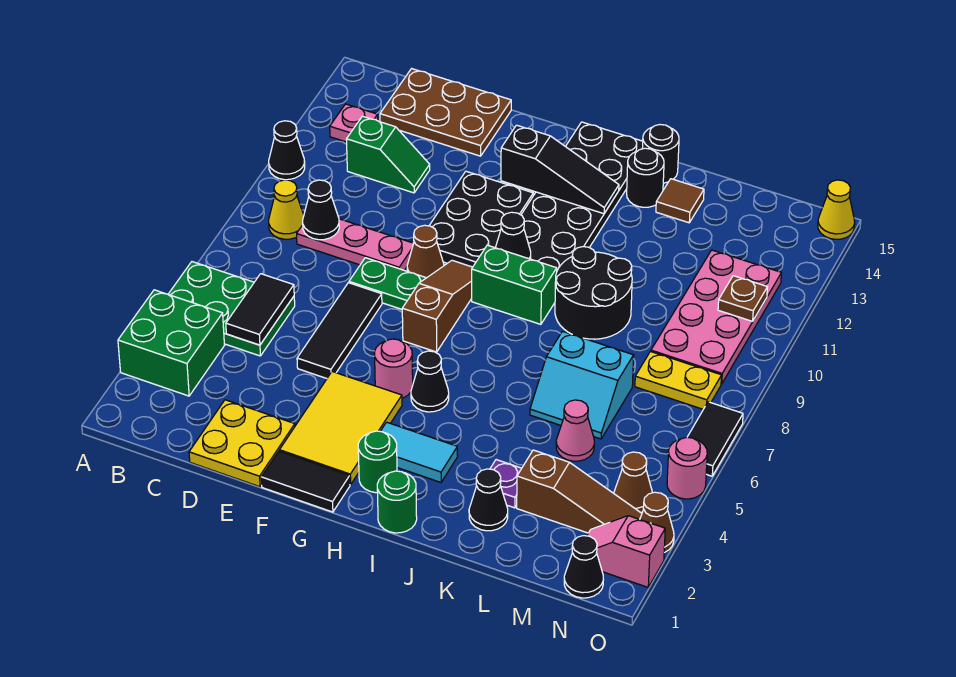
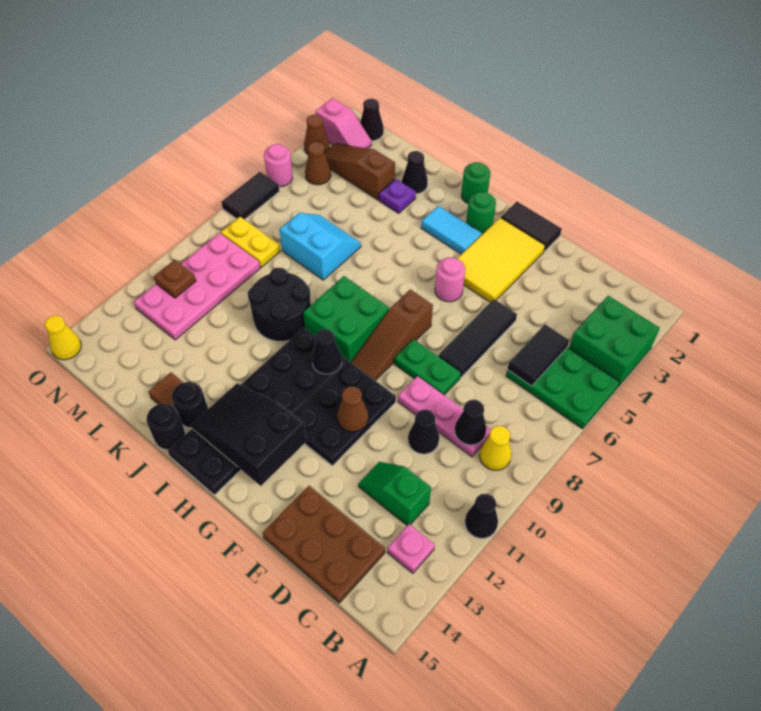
yellow plate D1:E2 level 1 -> none
brown cone F9 level 1 -> brown cone F11 level 2
black slope G13:I13 level 2 top G -> black slope G13:I14 level 2 top G
black cone H5 level 1 -> black cone D10 level 1
green brick H9:I9 level 1 -> green brick H8:I9 level 1
pink cone L5 level 1 -> none

